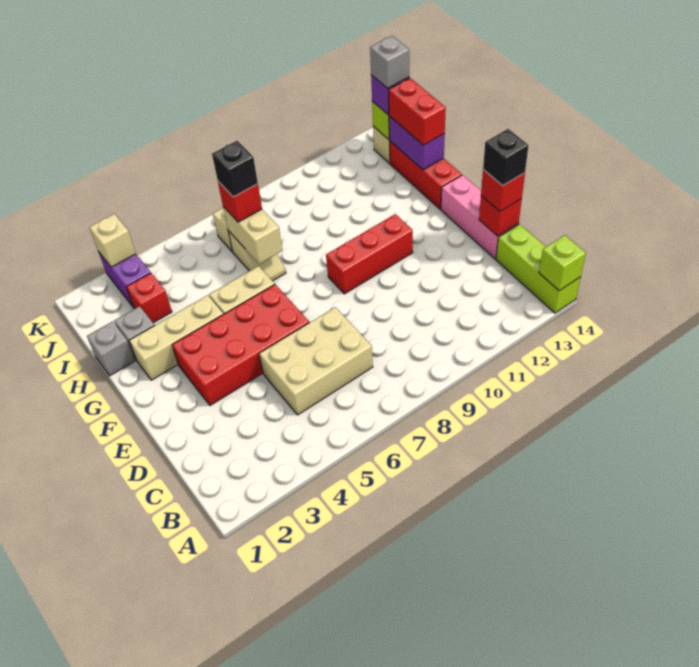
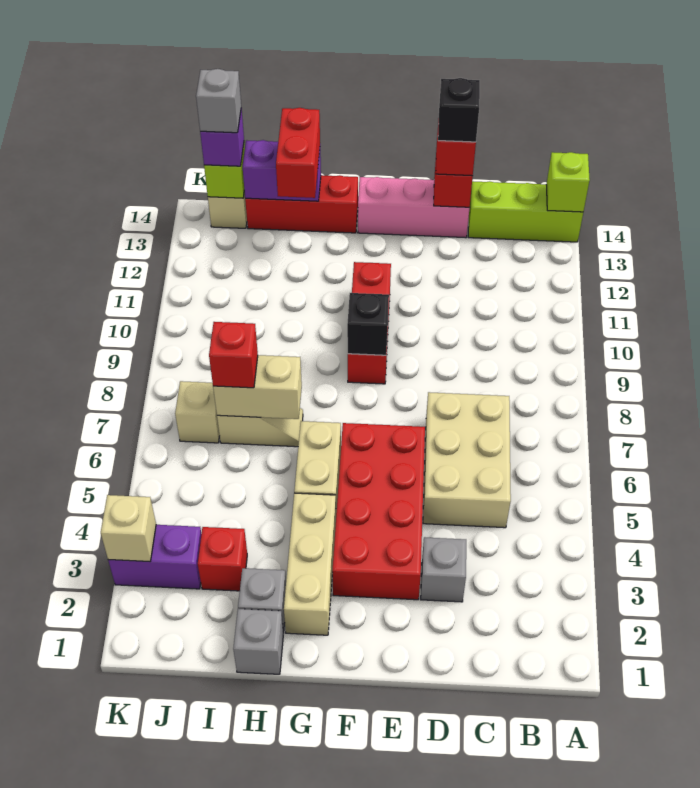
none -> grey brick D3 level 1
red brick H14:I14 level 3 -> red brick H13:H14 level 3
black brick I7 level 4 -> black brick F9 level 2

